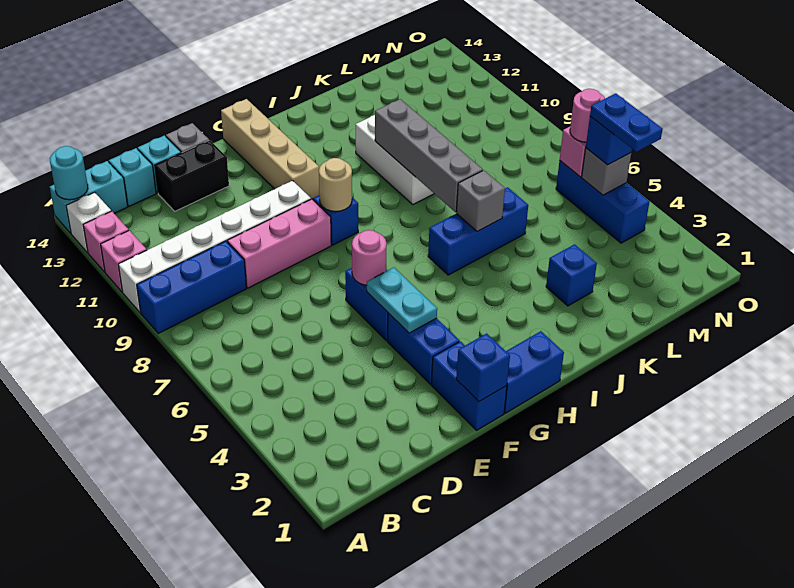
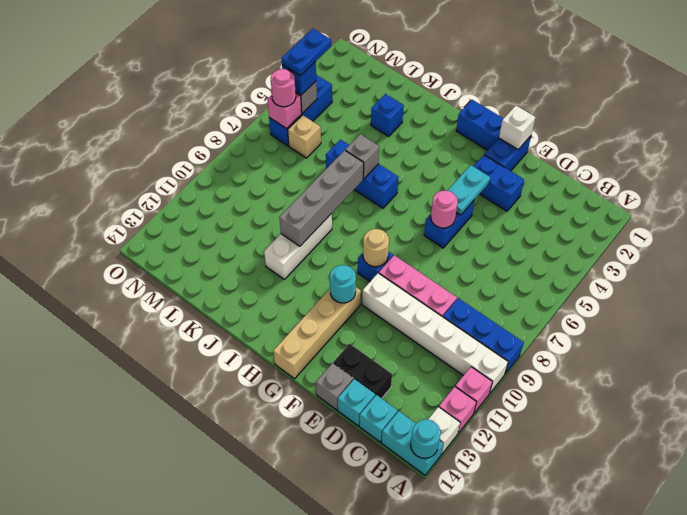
blue brick F1 level 2 -> white brick F1 level 2
blue brick F3:F4 level 1 -> blue brick E3:F3 level 1
none -> cyan round brick G11 level 2
none -> tan brick M6 level 1

